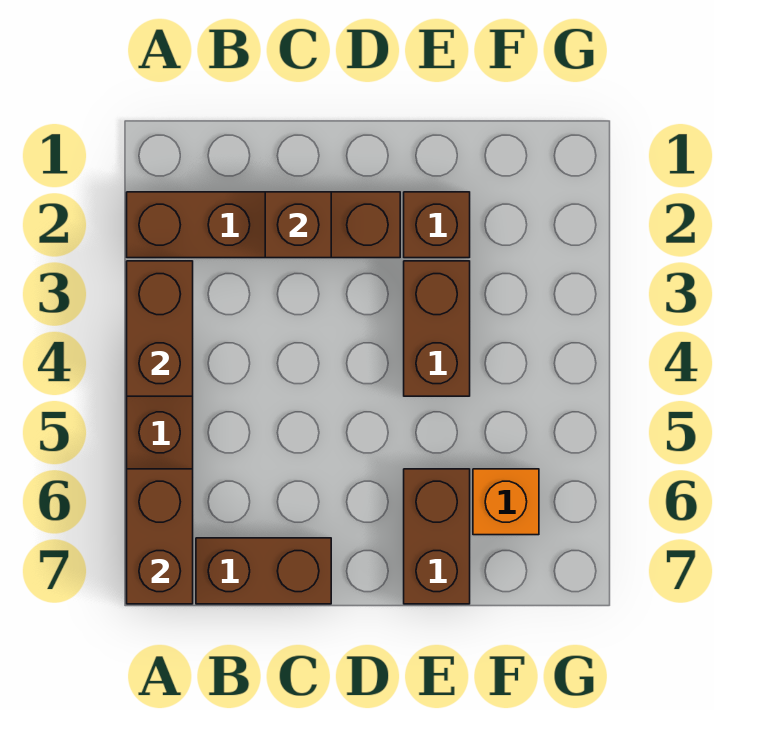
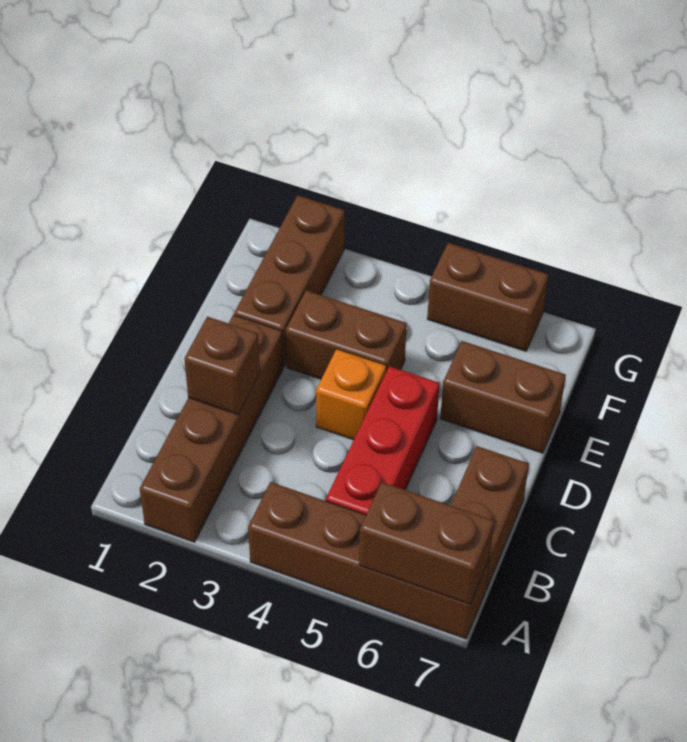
brown brick A3:A4 level 2 -> brown brick G5:G6 level 1
none -> red brick B5:D5 level 1
brown brick E2 level 1 -> brown brick E2:G2 level 1
orange brick F6 level 1 -> orange brick D4 level 1

